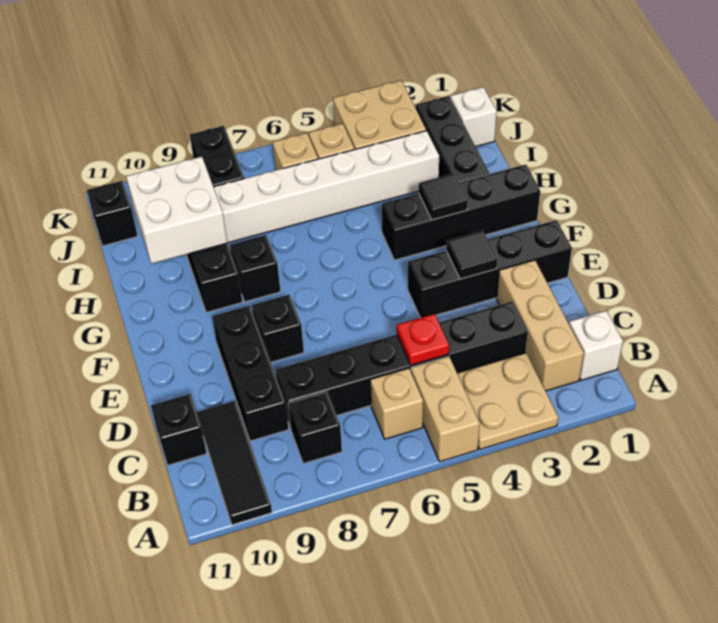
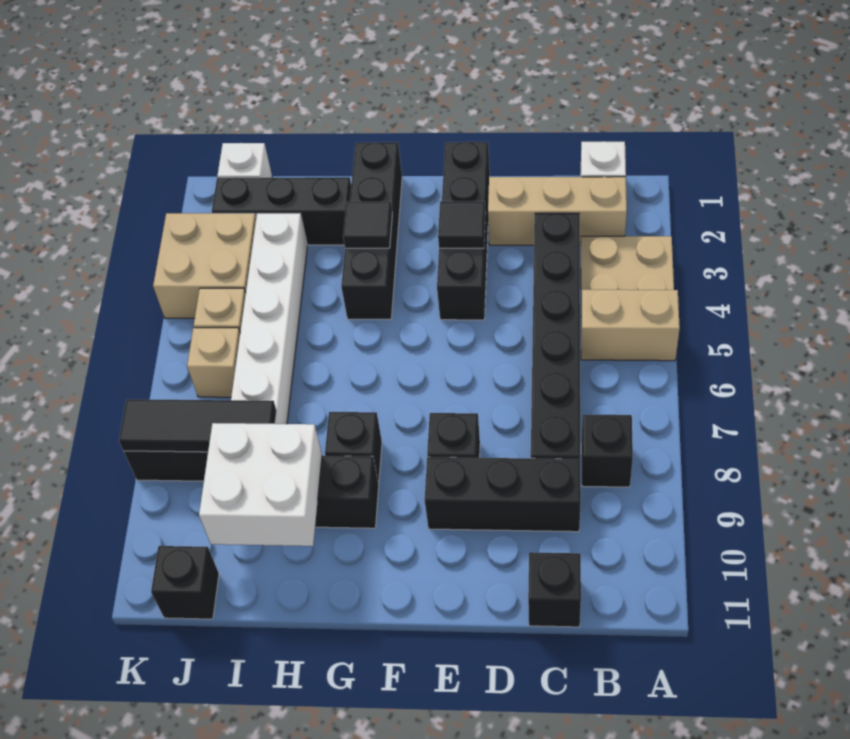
black tile A10:C10 level 1 -> black tile I8:K8 level 2
tan brick B6 level 1 -> none
red plate C5 level 2 -> none

